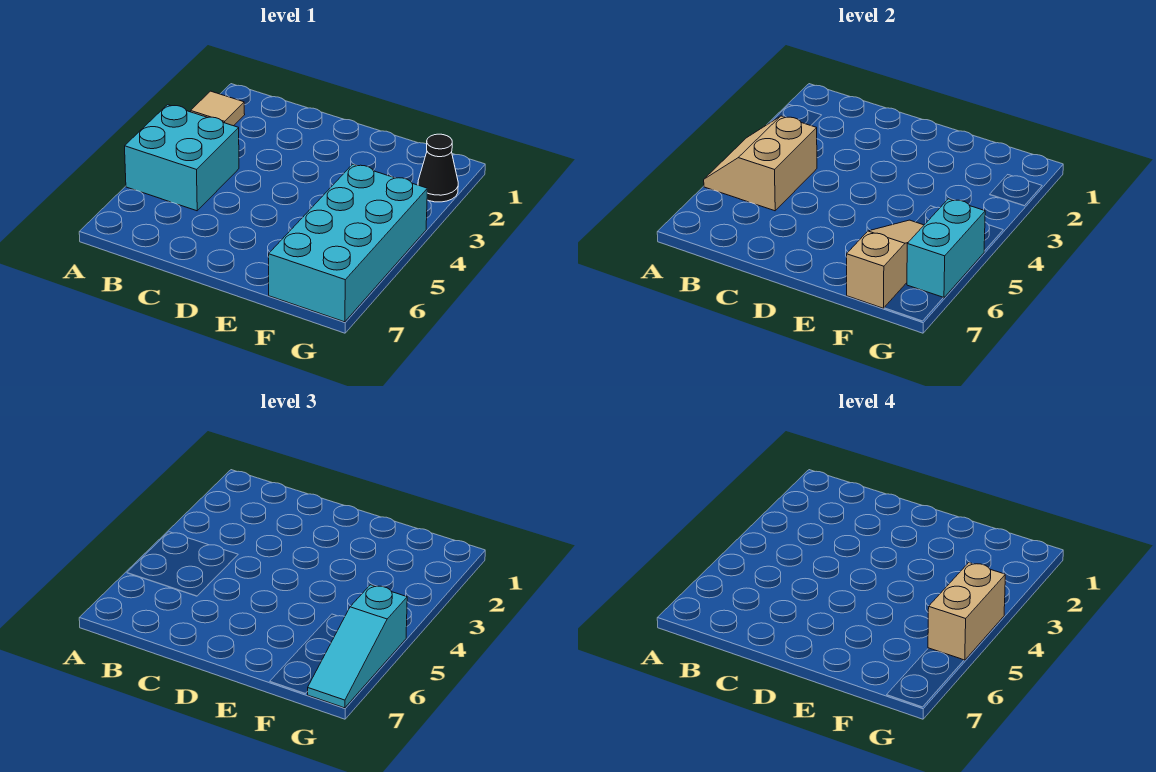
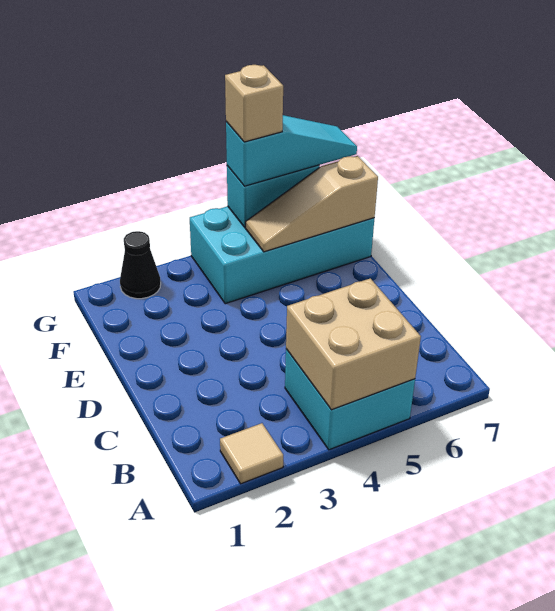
tan slope A4:B5 level 2 top B -> tan brick A4:B5 level 2
tan brick G4:G5 level 4 -> tan brick G5 level 4

